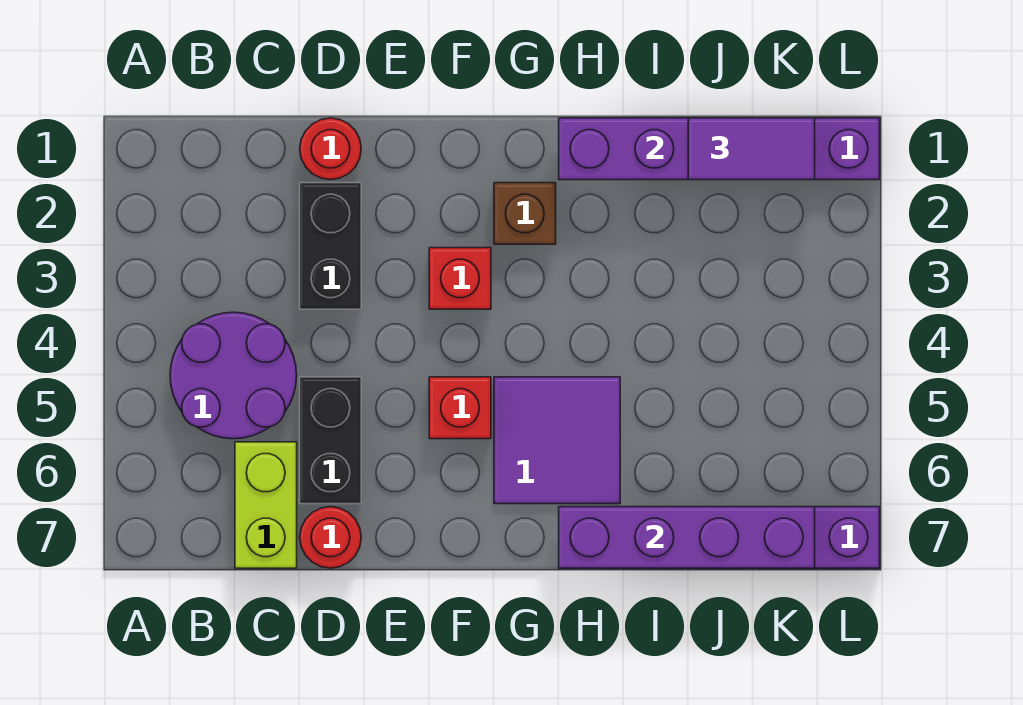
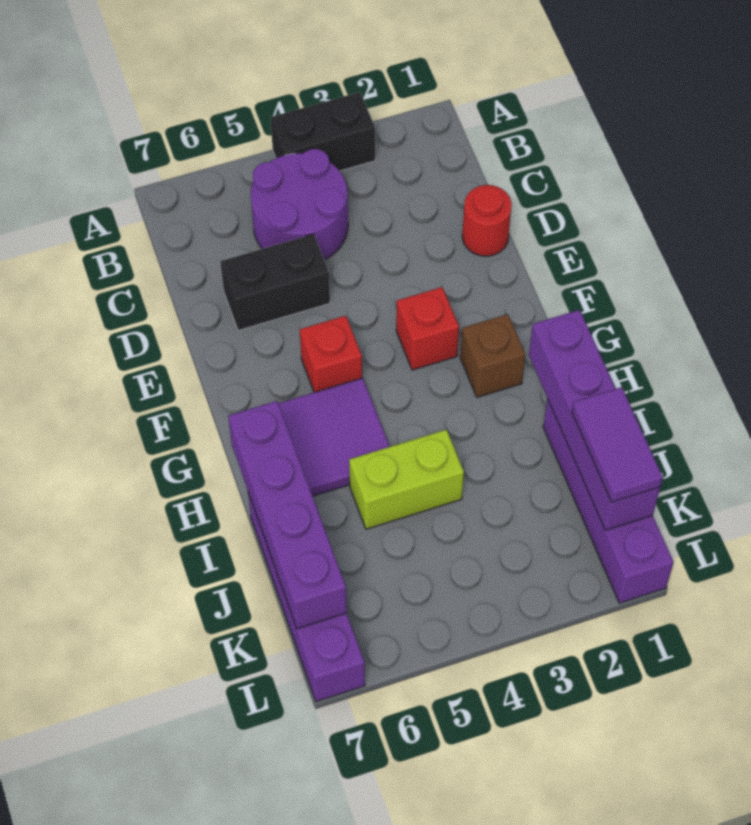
lime brick C6:C7 level 1 -> lime brick I4:I5 level 1
black brick D2:D3 level 1 -> black brick A3:A4 level 1
red round brick D7 level 1 -> none

